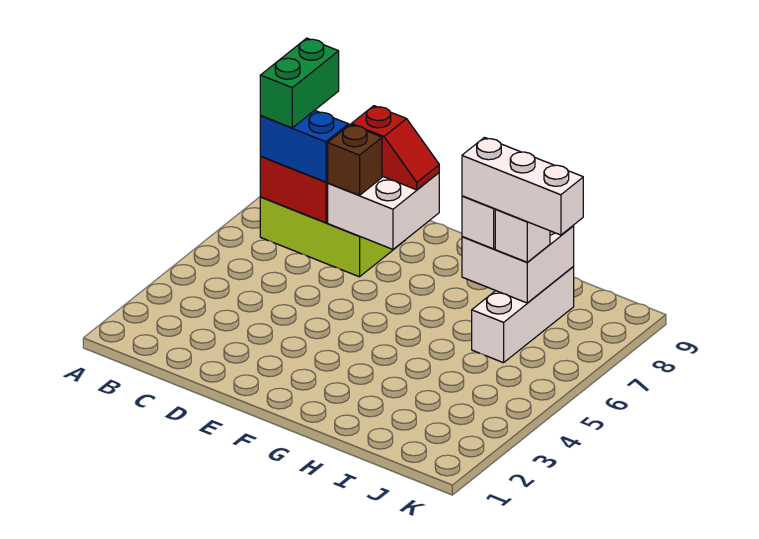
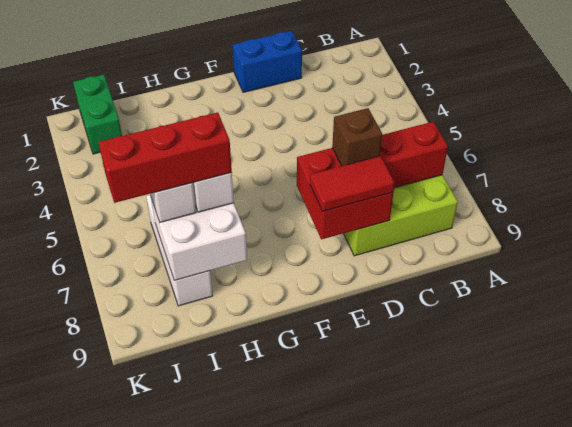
blue brick B7:C7 level 3 -> blue brick D1:E1 level 1
green brick B7:B8 level 4 -> green brick J1:J2 level 1
white brick D7:E8 level 2 -> red brick D7:E8 level 2
red slope D8:E8 level 3 top D -> red tile D8:E8 level 3
white brick H7:J7 level 4 -> red brick H7:J7 level 4

